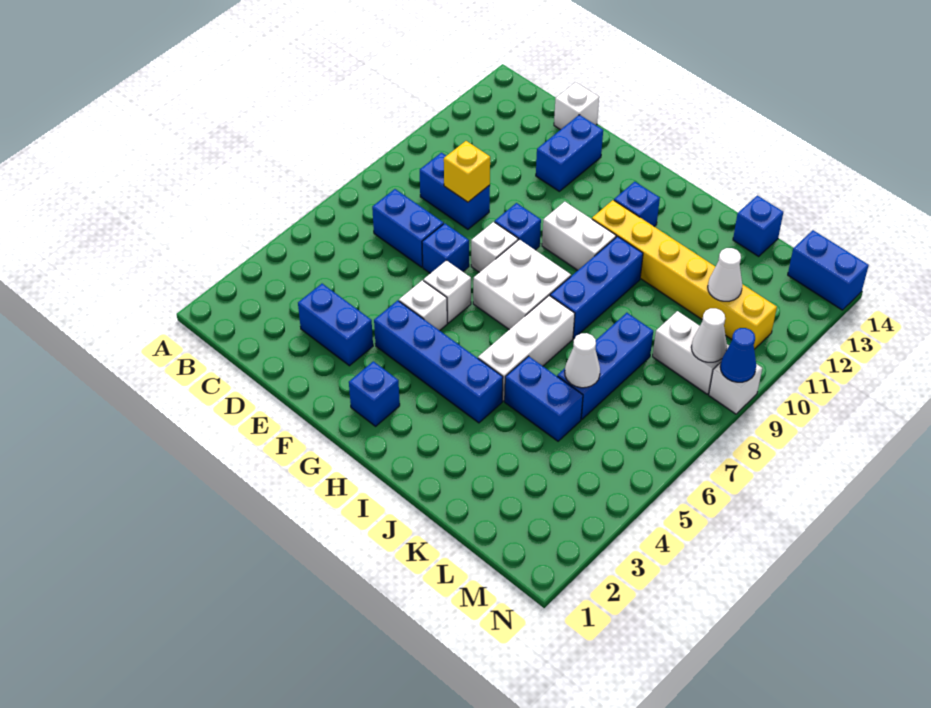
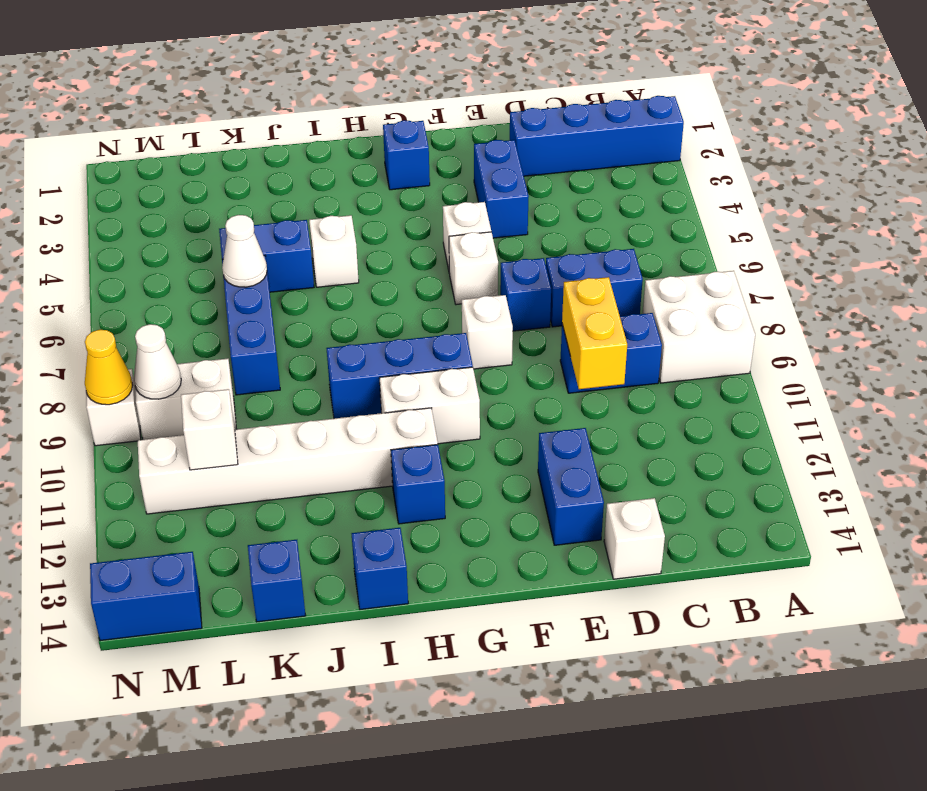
blue brick D3:E3 level 1 -> blue brick E3:E4 level 1
yellow brick D9 level 2 -> yellow brick D9:D10 level 2
blue brick F4:I4 level 1 -> blue brick A2:D2 level 1
blue brick F9 level 1 -> blue brick I14 level 1
white brick G7:H8 level 1 -> white brick A8:B9 level 1
yellow brick H11:M11 level 1 -> white brick H11:M11 level 1
white brick I5:I7 level 1 -> white brick I5 level 1
blue brick I8:I10 level 1 -> blue brick G9:I9 level 1
white cone L11 level 2 -> white brick L11 level 2
blue cone N9 level 2 -> yellow cone N9 level 2

